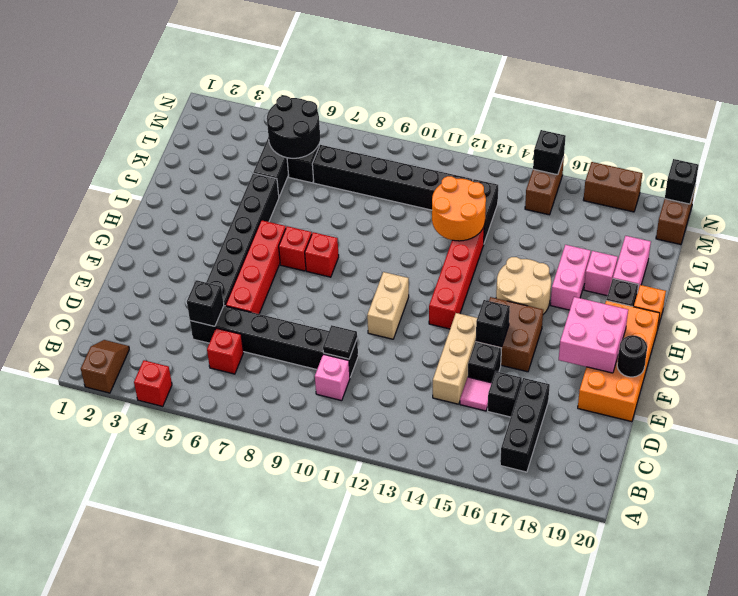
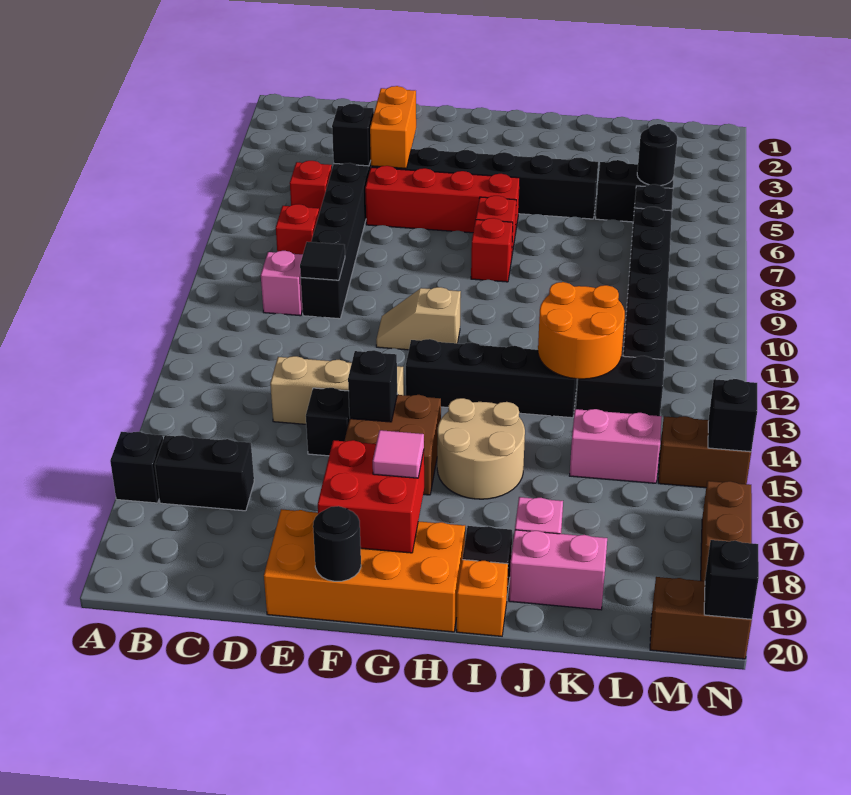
brown slope A2:B2 level 1 top A -> none
red brick A4 level 1 -> red brick C8 level 1
black brick B17:D17 level 1 -> black brick B17:C17 level 1
pink tile D15 level 1 -> pink tile G18 level 3
black brick D16 level 1 -> black brick A17 level 1
none -> orange brick E4:E5 level 2
tan brick F11:G11 level 1 -> tan slope F11:G11 level 1 top G
pink brick F18:G19 level 2 -> red brick F18:G19 level 2
red brick G13:J13 level 1 -> black brick G13:J13 level 1
pink brick I17:J17 level 1 -> pink brick K15:L15 level 1
black round brick L5:M6 level 2 -> black round brick L5 level 2

